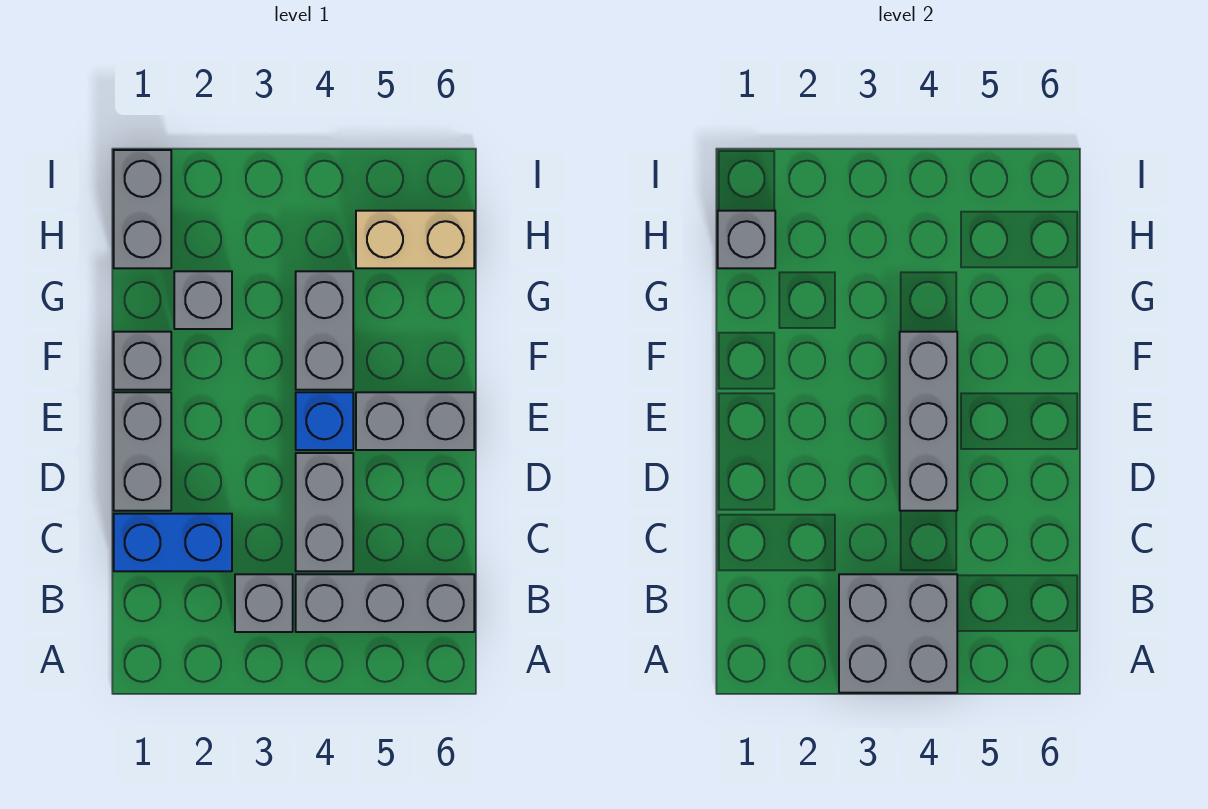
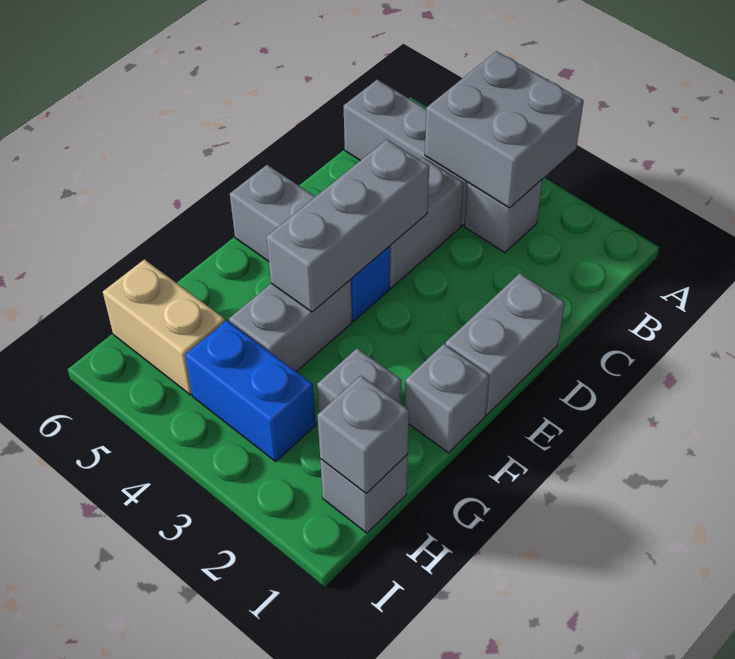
blue brick C1:C2 level 1 -> blue brick H3:H4 level 1
grey brick H1:I1 level 1 -> grey brick H1 level 1

